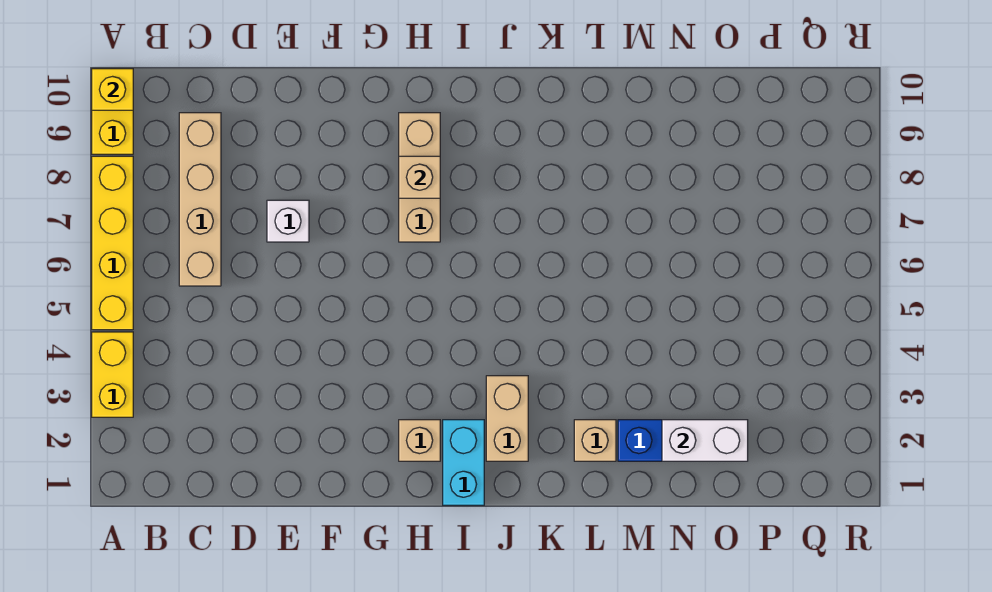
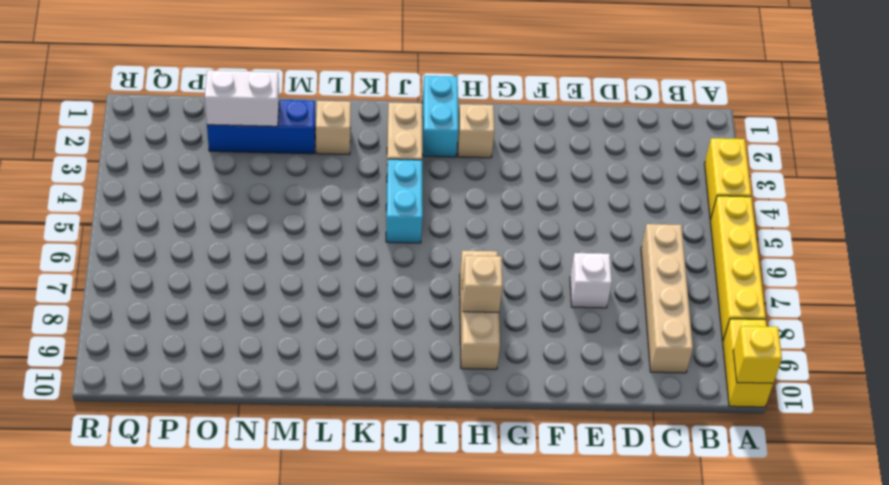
none -> cyan brick J4:J5 level 1

